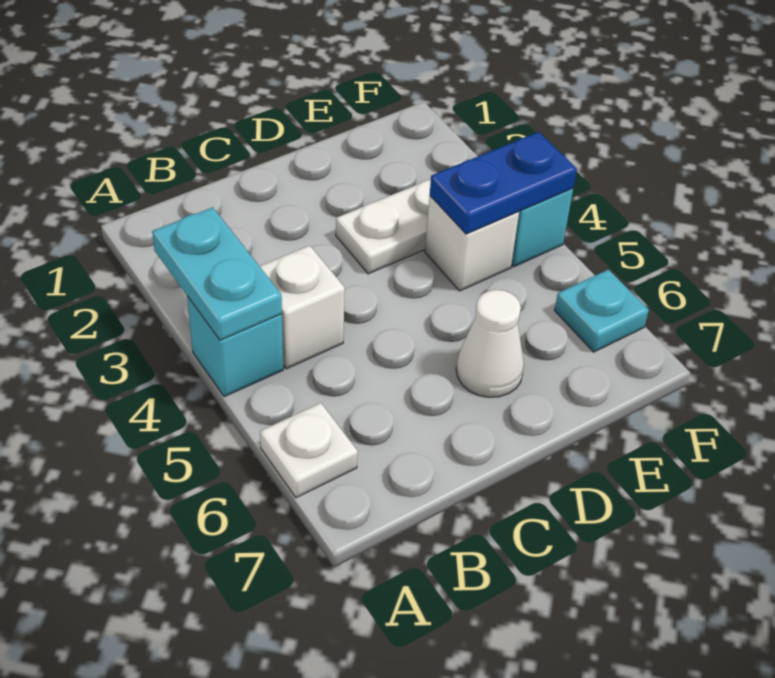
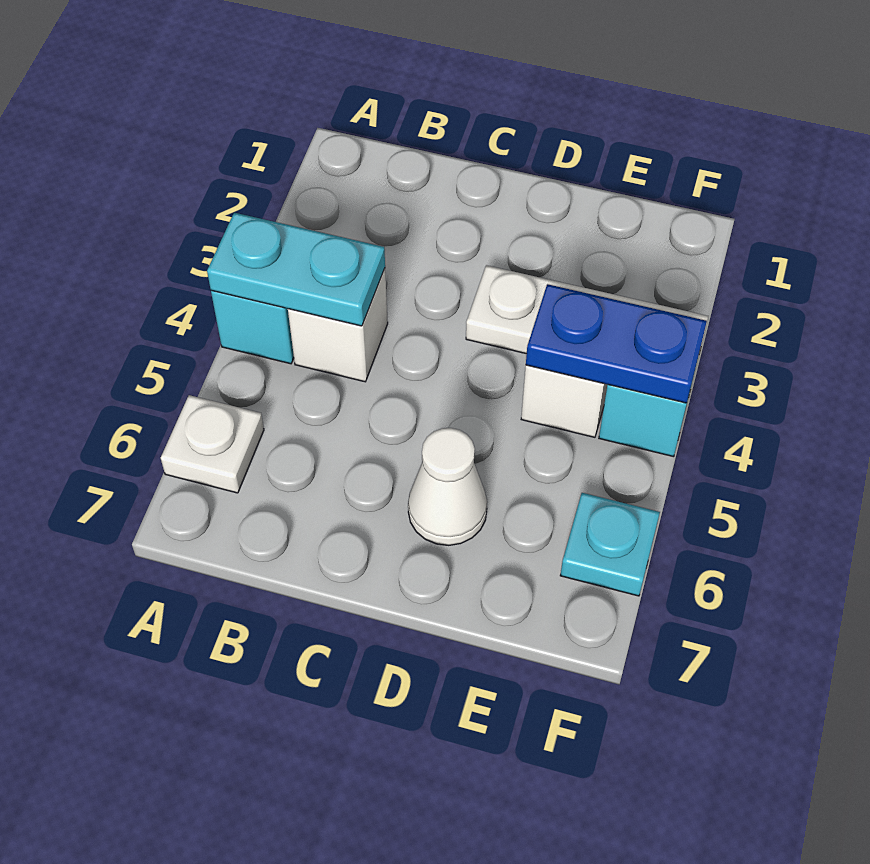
cyan plate A3:A4 level 2 -> cyan plate A4:B4 level 2

